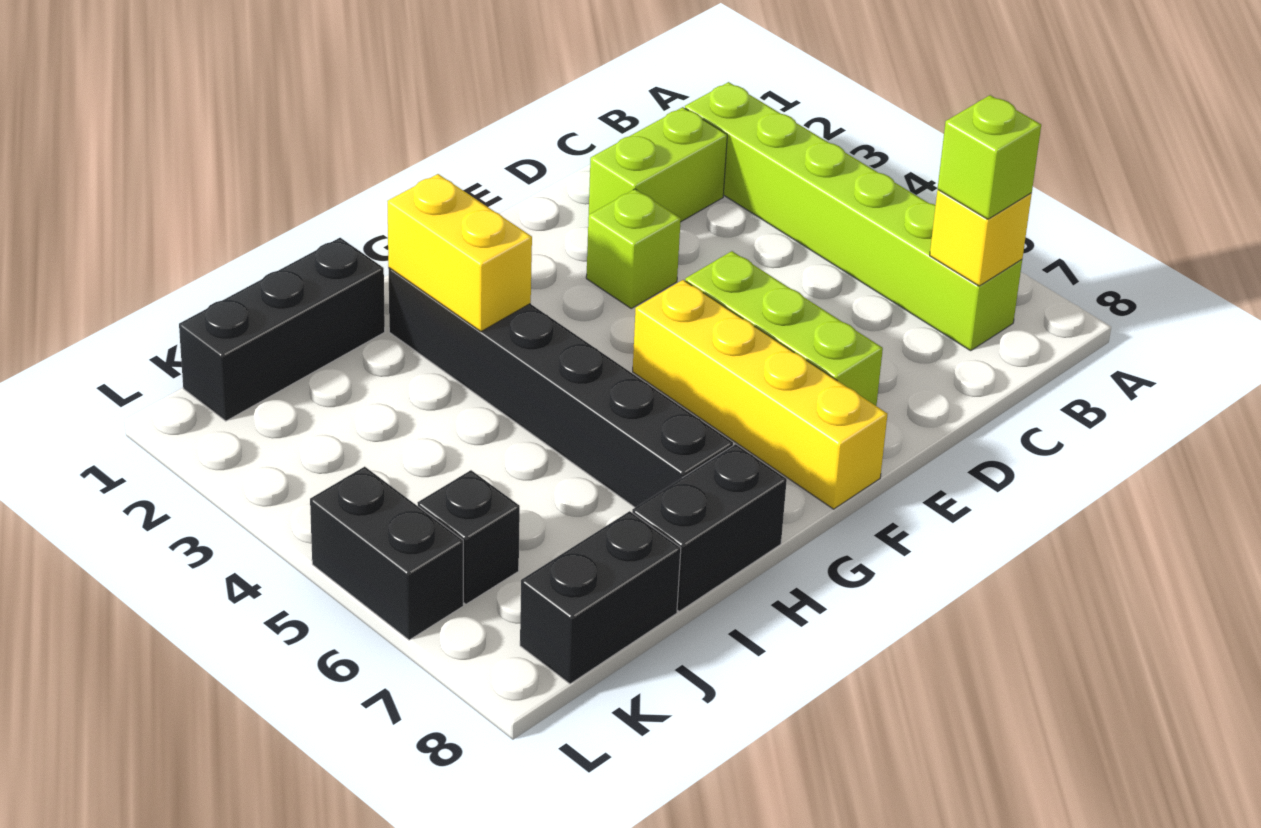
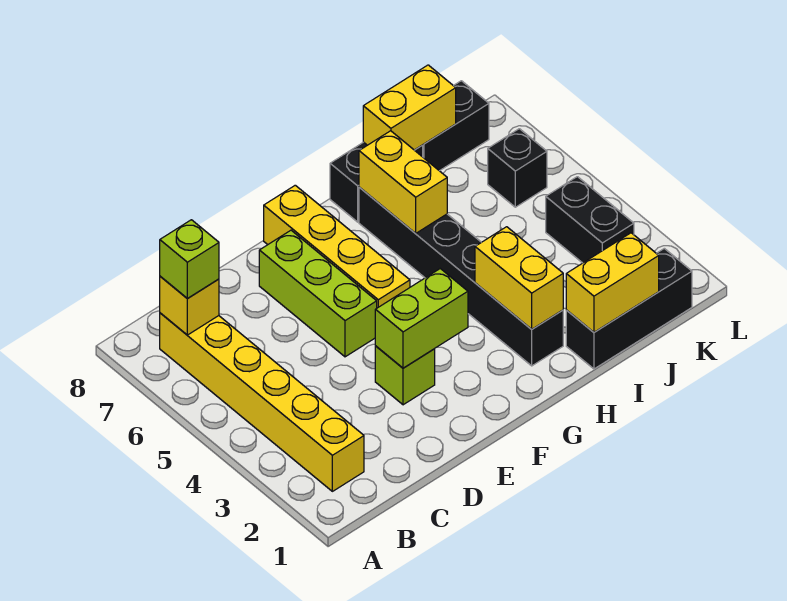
lime brick B2:B7 level 1 -> yellow brick B2:B7 level 1
lime brick C2:D2 level 1 -> lime brick E3:F3 level 2
none -> yellow brick H6:H7 level 2
none -> yellow brick I1:J1 level 2
none -> yellow brick I8:J8 level 2
black brick L5:L6 level 1 -> black brick K3:K4 level 1

